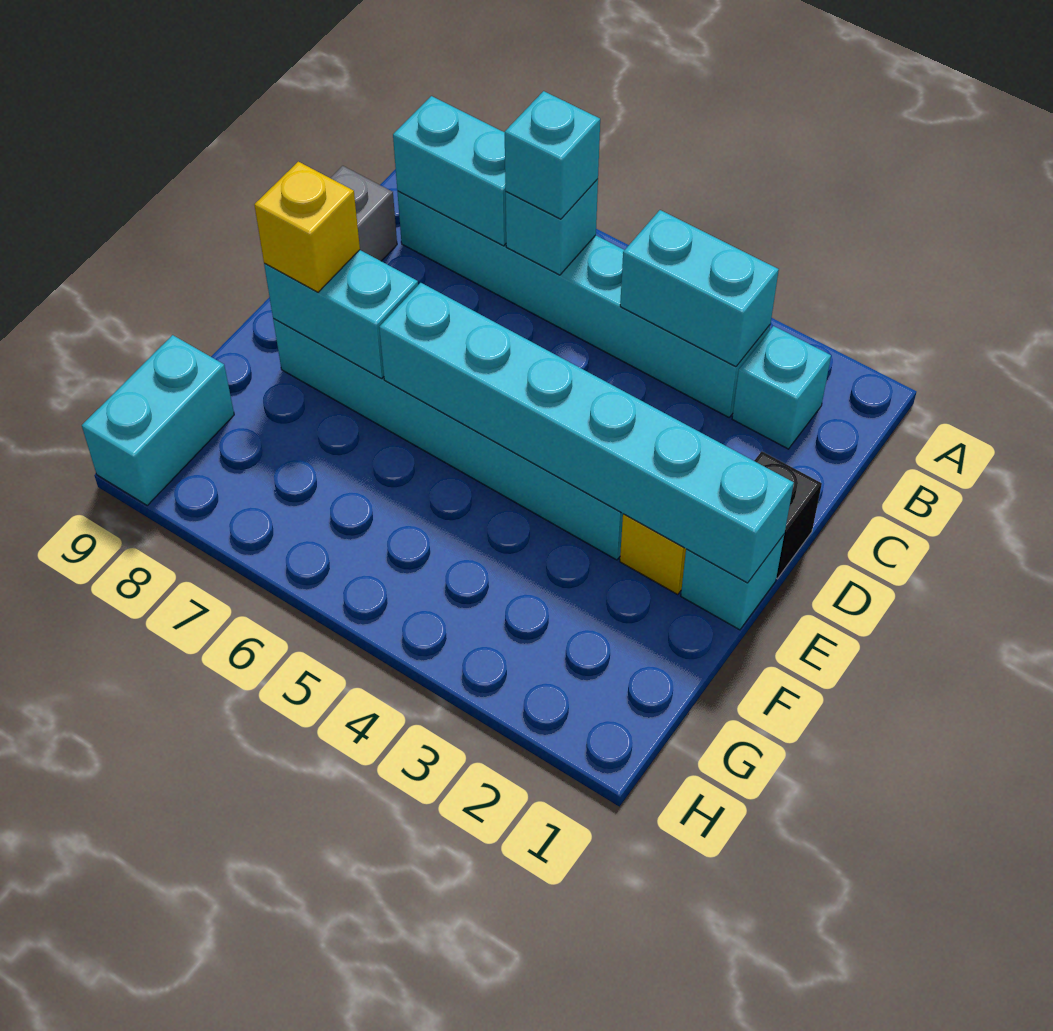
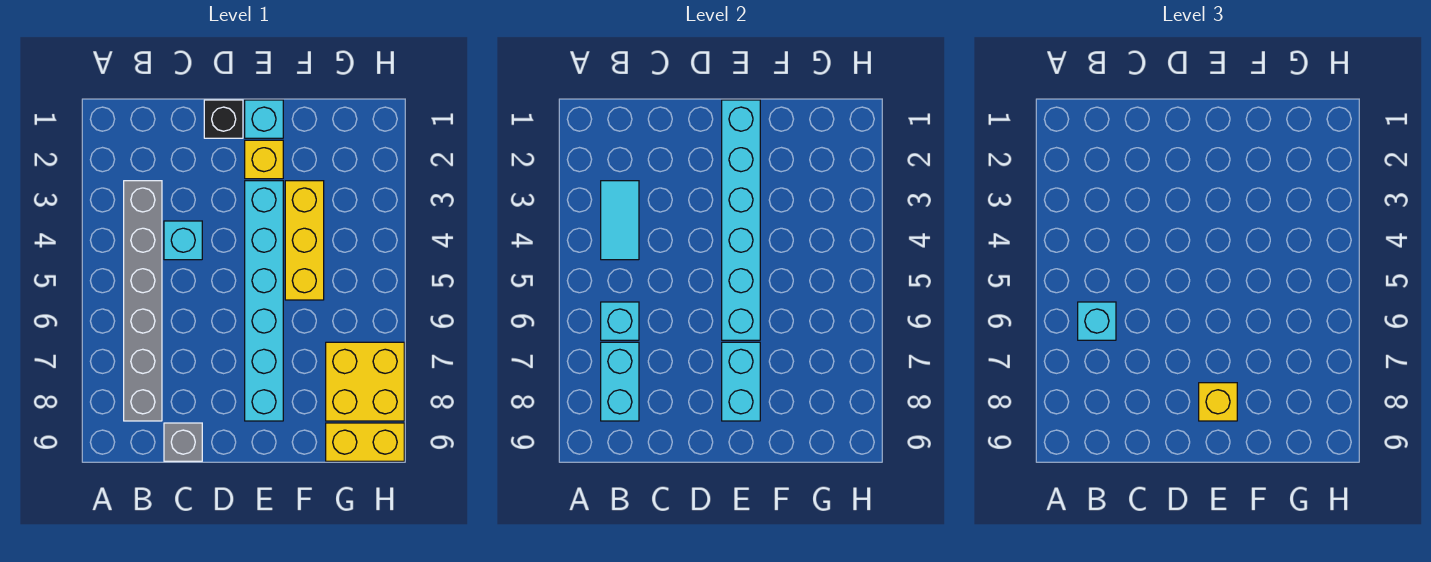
cyan brick B2 level 1 -> cyan brick C4 level 1
cyan brick B3:B8 level 1 -> grey brick B3:B8 level 1
cyan brick B3:B4 level 2 -> cyan tile B3:B4 level 2
none -> yellow brick F3:F5 level 1
none -> yellow brick G7:H8 level 1
cyan brick G9:H9 level 1 -> yellow brick G9:H9 level 1

